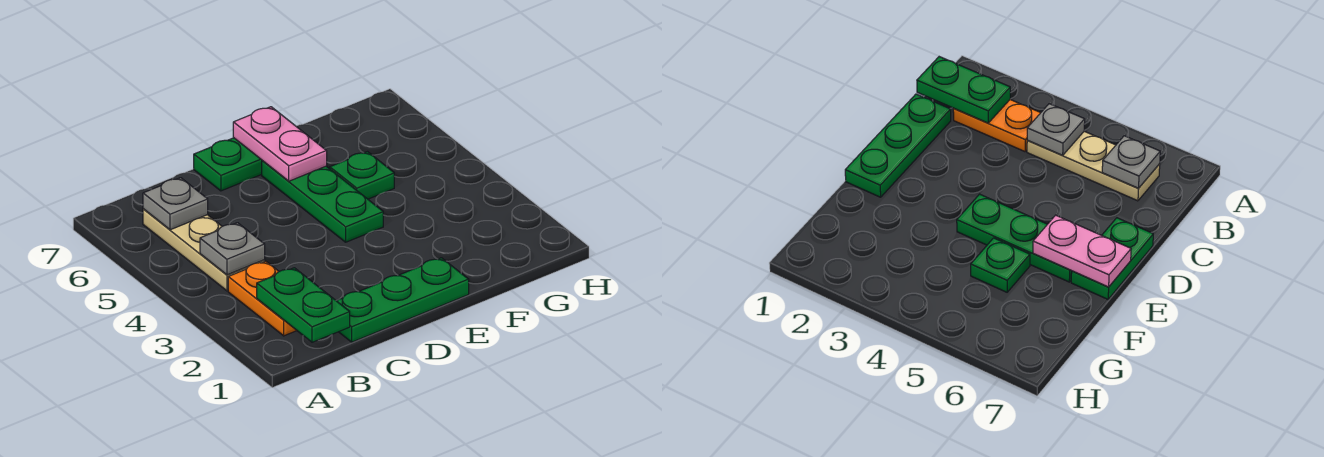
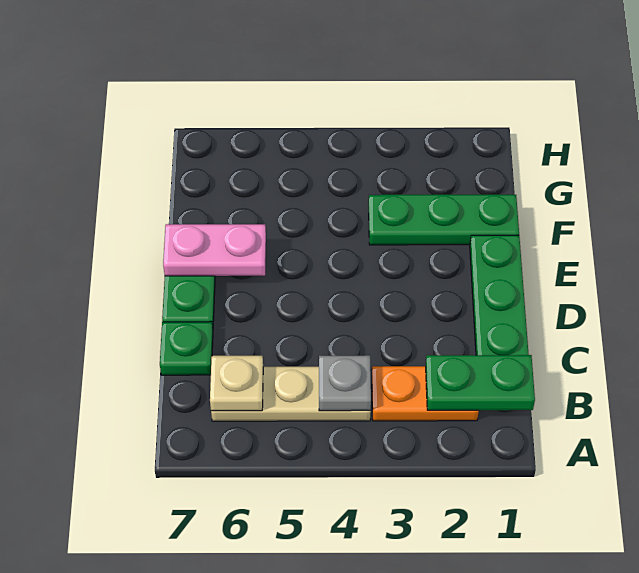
grey plate B6 level 2 -> tan plate B6 level 2
green plate E4:E6 level 1 -> green plate F1:F3 level 1
green plate F5 level 1 -> green plate C7 level 1

